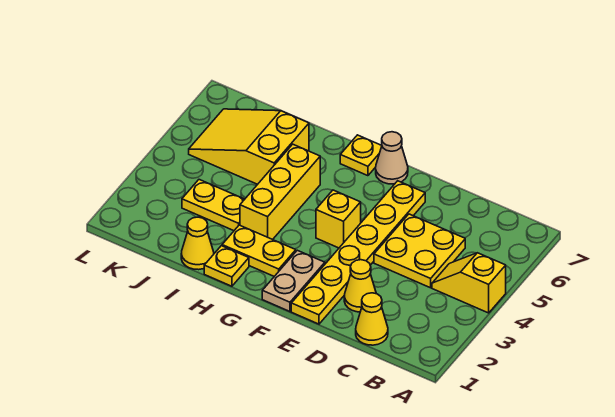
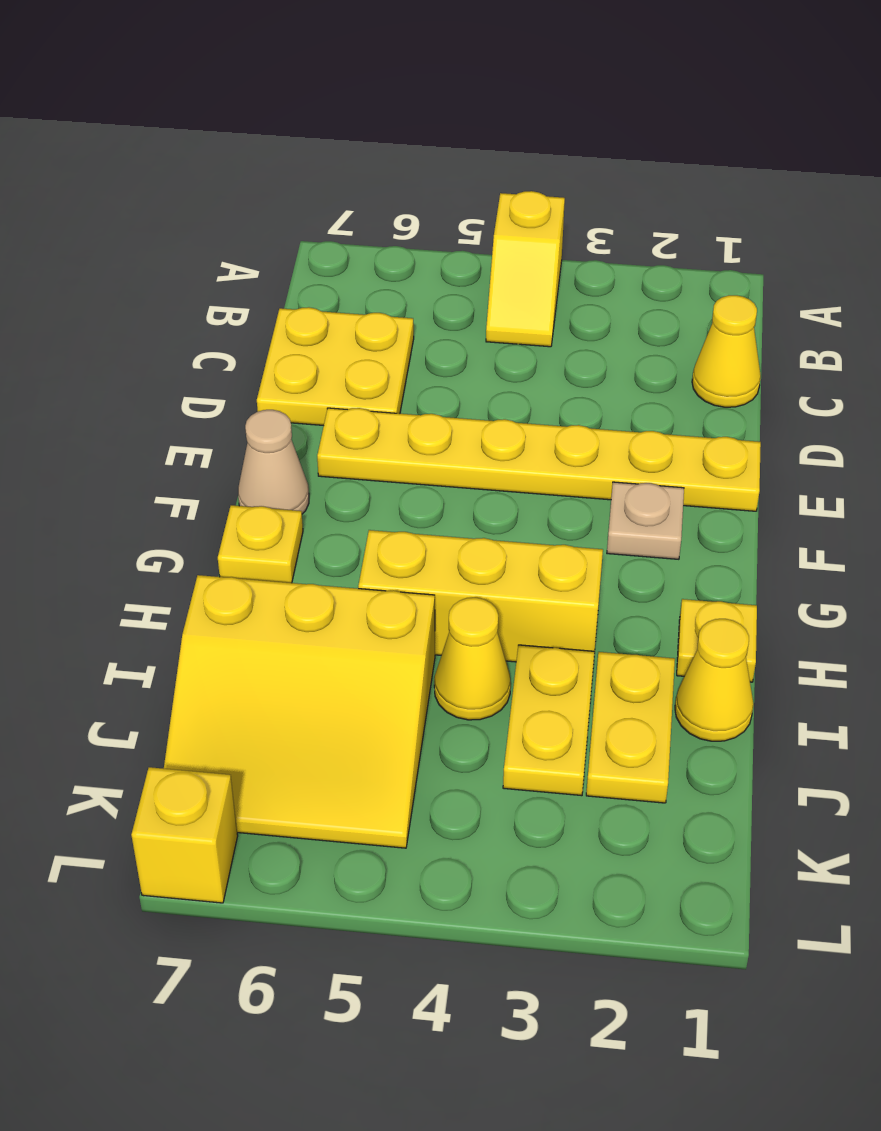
yellow plate C4:D5 level 1 -> yellow plate C6:D7 level 1
yellow cone D2 level 1 -> yellow cone I4 level 1
tan plate F1:F2 level 1 -> tan plate F2 level 1
yellow brick F4 level 1 -> yellow brick L7 level 1
yellow plate G2:H2 level 1 -> yellow plate I2:J2 level 1
yellow slope I5:K6 level 1 top I -> yellow slope I5:K7 level 1 top I

